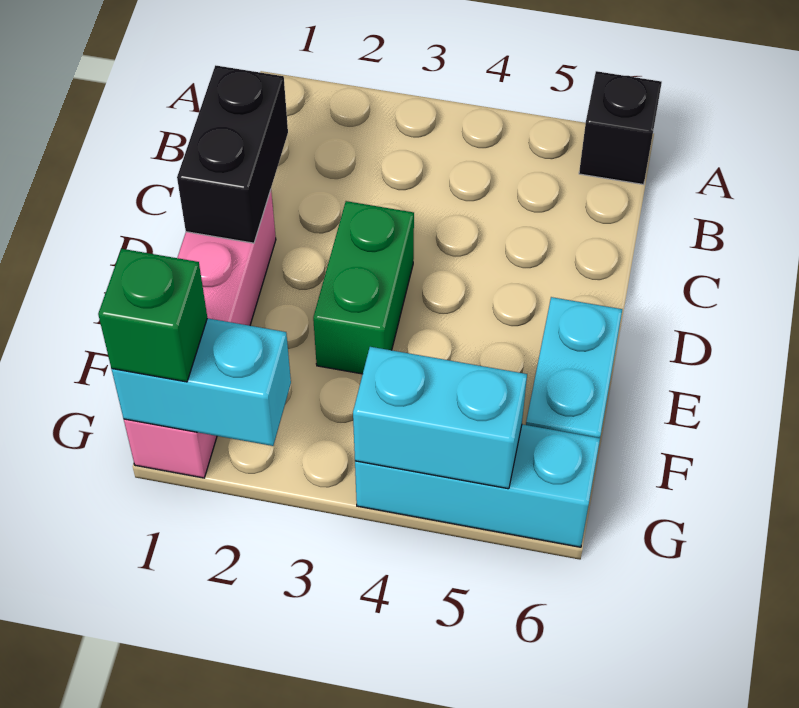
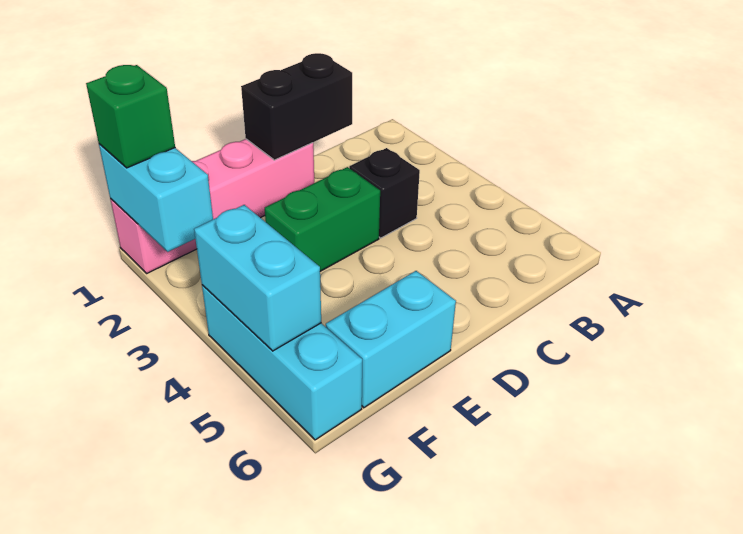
black brick A6 level 1 -> black brick C3 level 1

